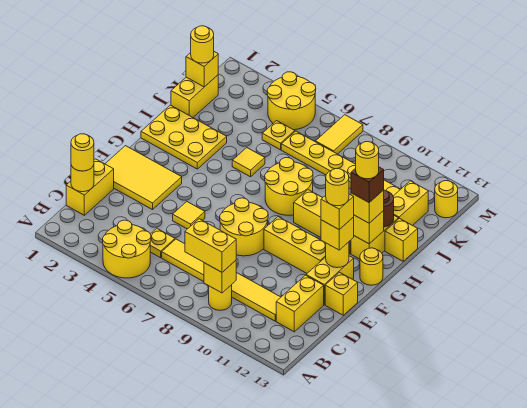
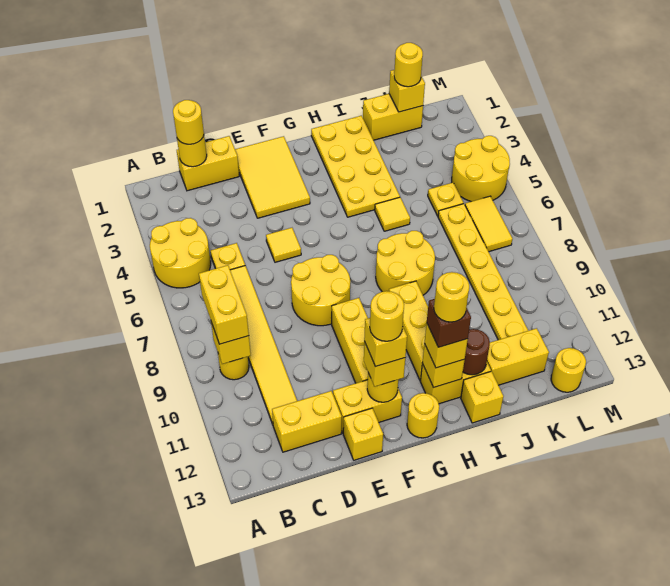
yellow plate H1:I3 level 1 -> yellow plate H1:I4 level 1
yellow tile L7:M7 level 1 -> yellow tile L6:L7 level 1

